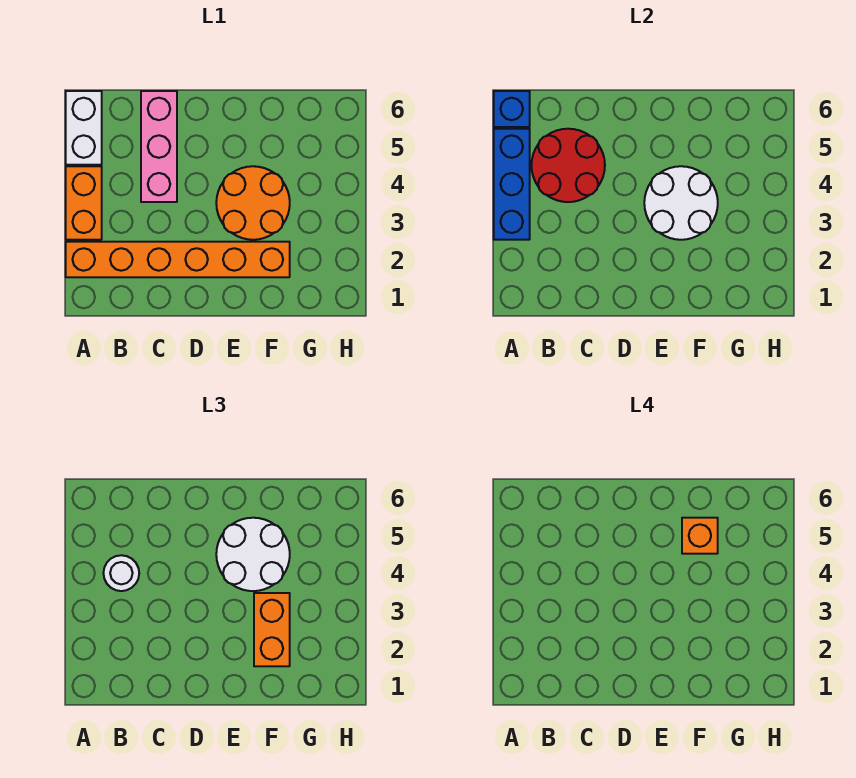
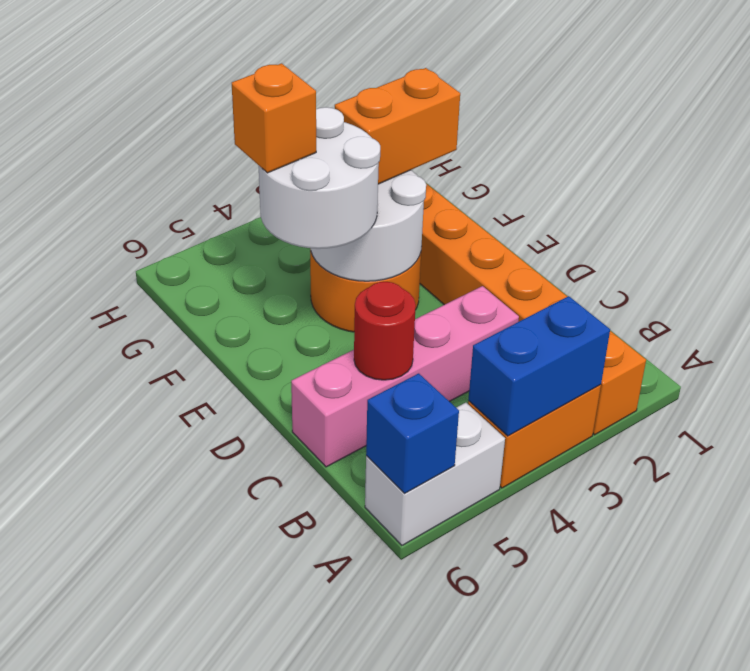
blue brick A3:A5 level 2 -> blue brick A3:A4 level 2
red round brick B4:C5 level 2 -> red round brick C5 level 2
white round brick B4 level 3 -> none
pink brick C4:C6 level 1 -> pink brick C3:C6 level 1

